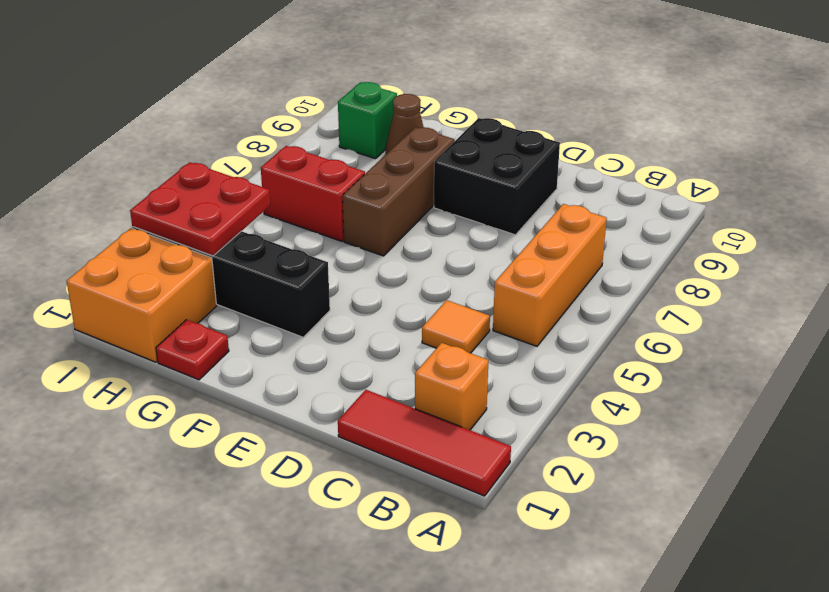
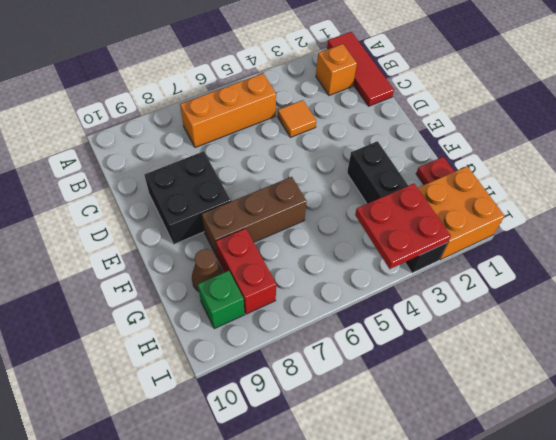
red brick G6:H6 level 1 -> red brick G8:H8 level 1

